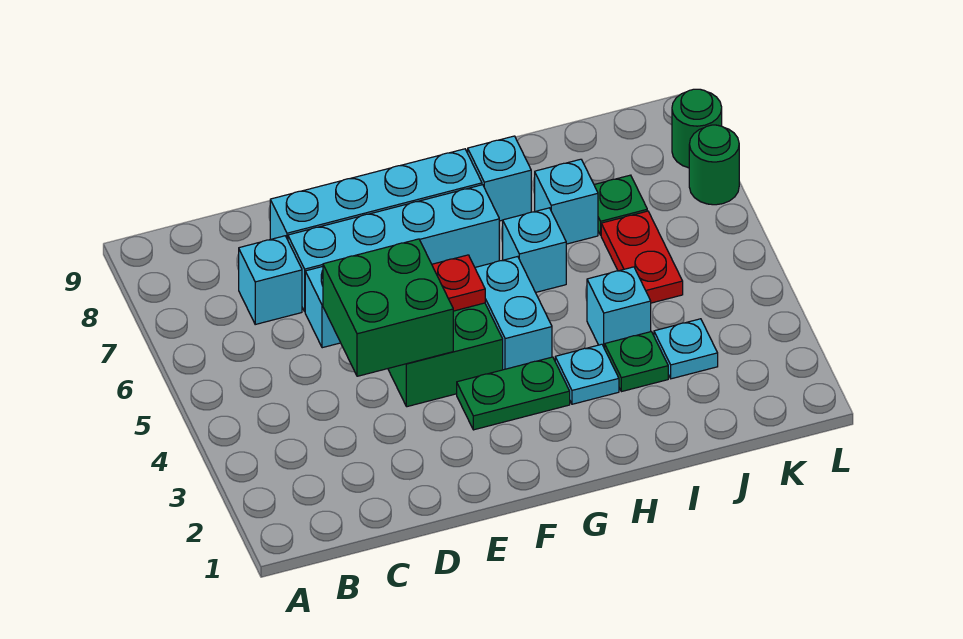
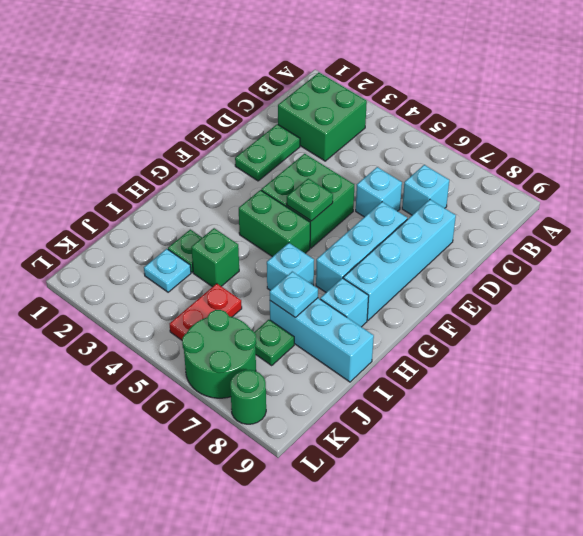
green brick D4:E5 level 2 -> green brick B2:C3 level 1
cyan brick D7:G7 level 1 -> cyan brick E7:G7 level 1
green plate F3:G3 level 1 -> green plate D2:E2 level 1
red plate F5 level 2 -> green plate F5 level 2
cyan brick G4:G5 level 1 -> green brick G4:G5 level 1
cyan plate H3 level 1 -> cyan plate I7 level 2
cyan brick I4 level 1 -> green brick I4 level 1
cyan brick I7 level 1 -> cyan brick I7:I9 level 1
red plate J5:J6 level 1 -> red plate J5:K5 level 1
green round brick L7 level 1 -> green round brick K6:L7 level 1

